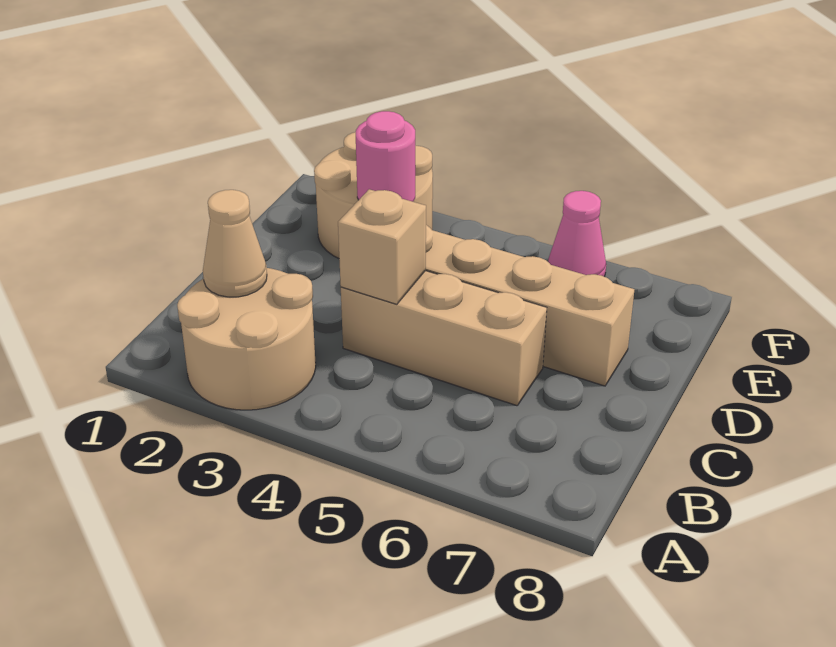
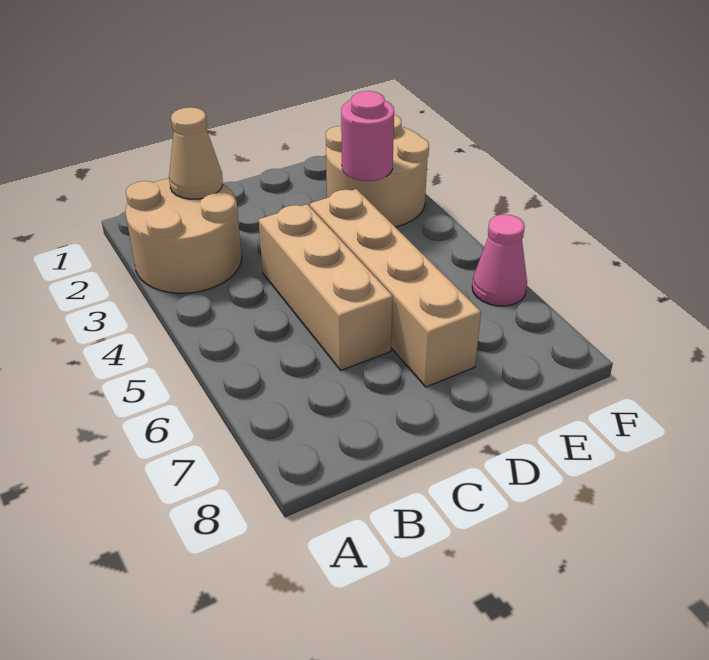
tan brick C4 level 2 -> none

